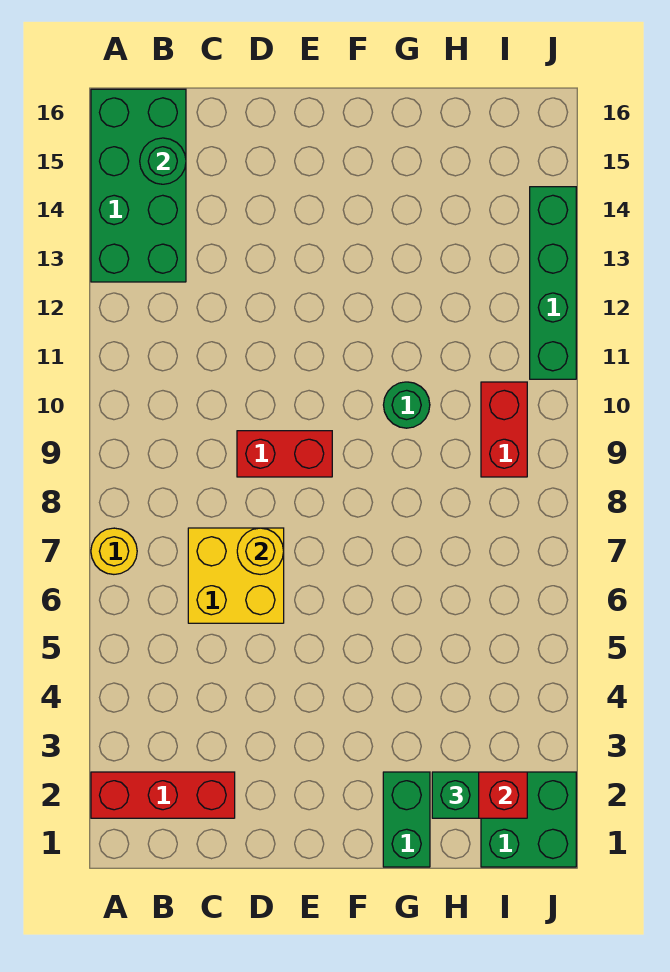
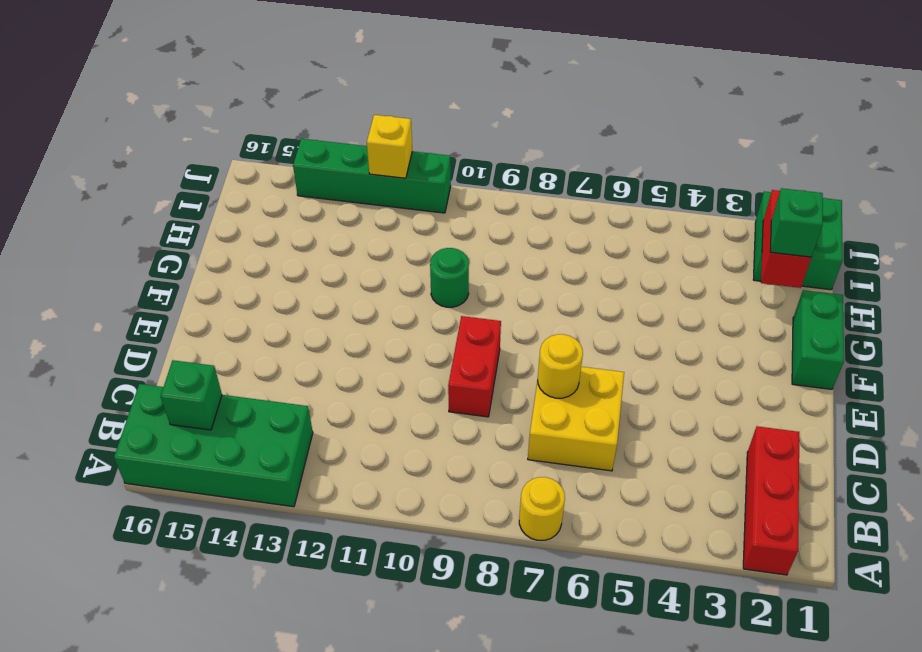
green round brick B15 level 2 -> green brick B15 level 2
green brick G1:G2 level 1 -> green brick F1:G1 level 1
red brick I9:I10 level 1 -> none
none -> yellow brick J12 level 2

